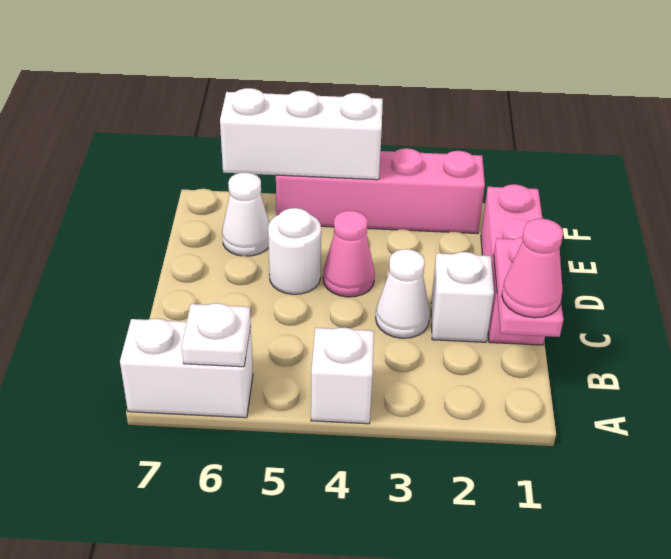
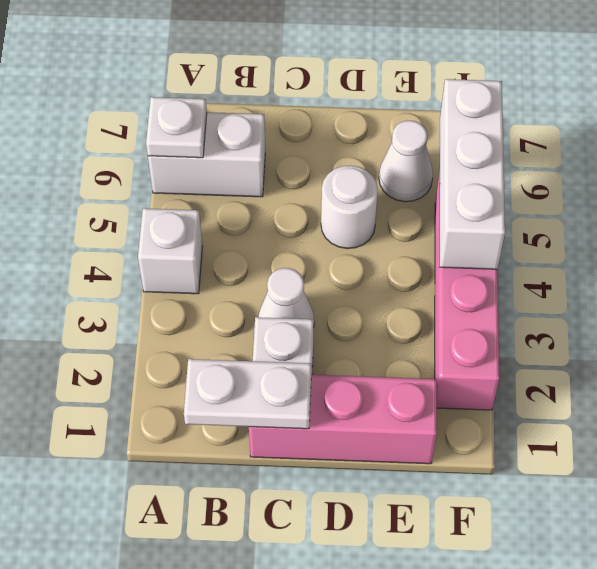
white brick A6:A7 level 1 -> white brick A6:B6 level 1
pink plate B1:C1 level 2 -> white plate B1:C1 level 2
pink cone B1 level 3 -> none
pink cone D4 level 1 -> none

